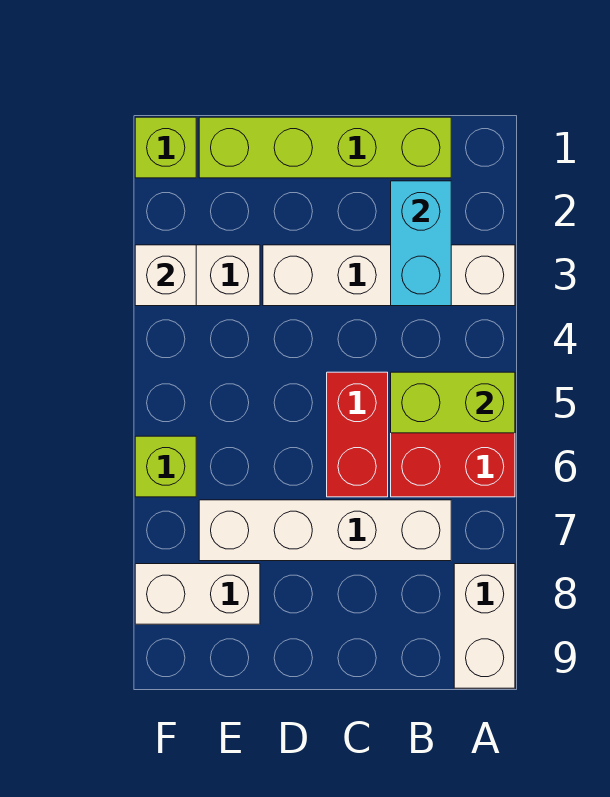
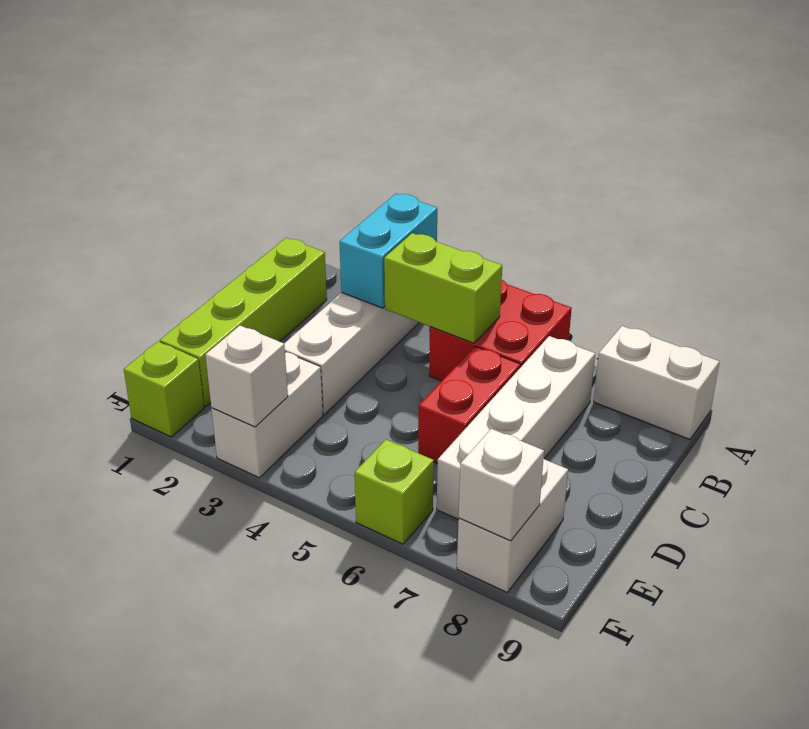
lime brick A5:B5 level 2 -> lime brick B4:B5 level 2
cyan brick B2:B3 level 2 -> cyan brick A3:B3 level 2
red brick C5:C6 level 1 -> red brick C6:D6 level 1
none -> white brick F8 level 2

